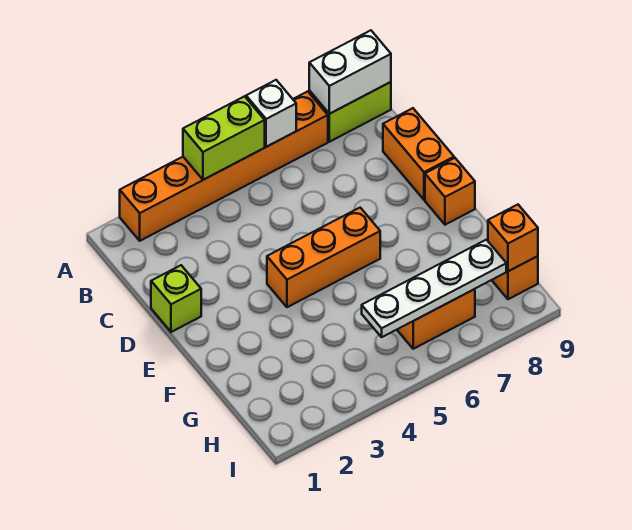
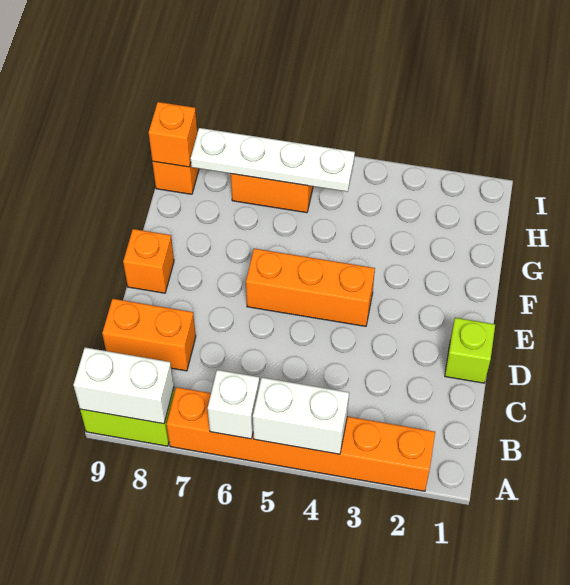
lime brick A4:A5 level 2 -> white brick A4:A5 level 2
orange brick C9:D9 level 1 -> orange brick C8:C9 level 1

